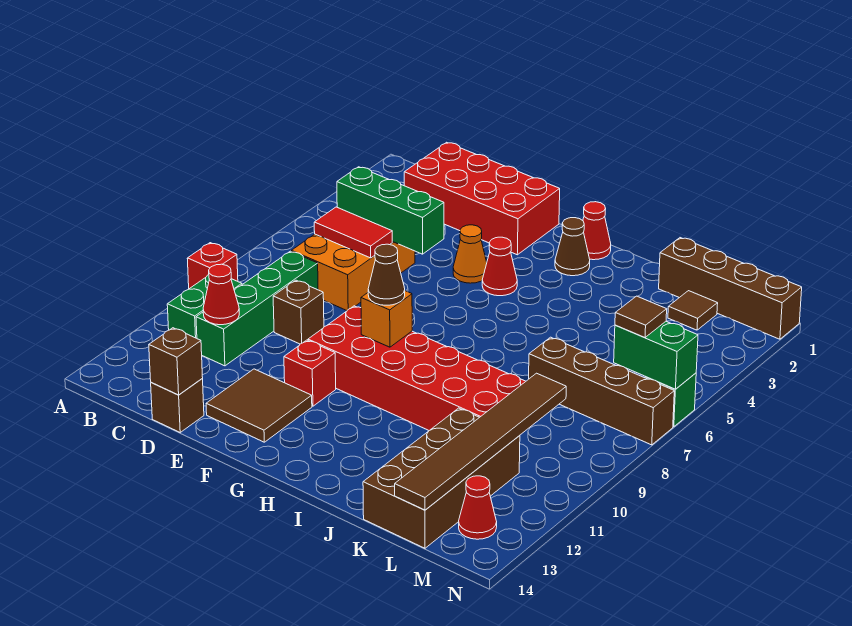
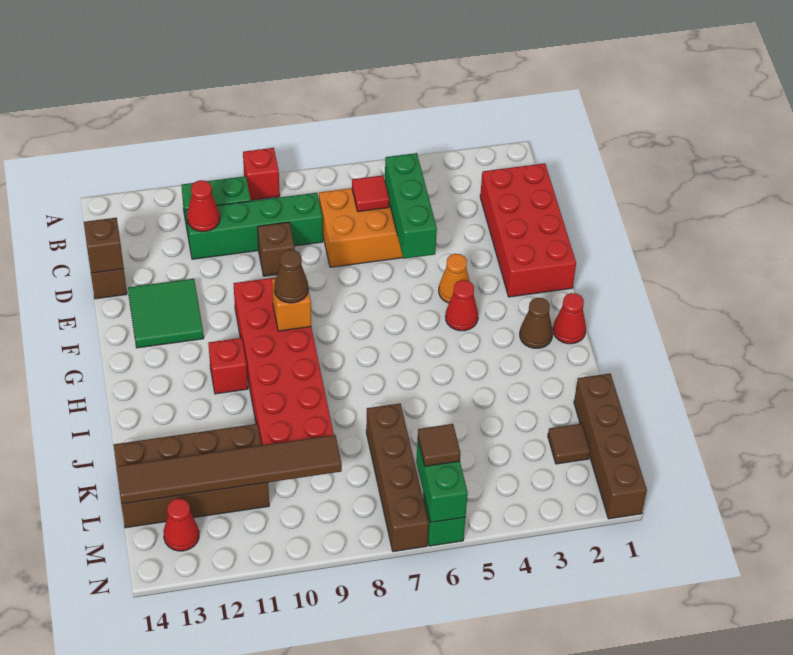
red tile C6:D6 level 2 -> red tile C6 level 2
brown tile E12:F13 level 1 -> green tile E12:F13 level 1
red brick F11 level 1 -> red brick H11 level 1

